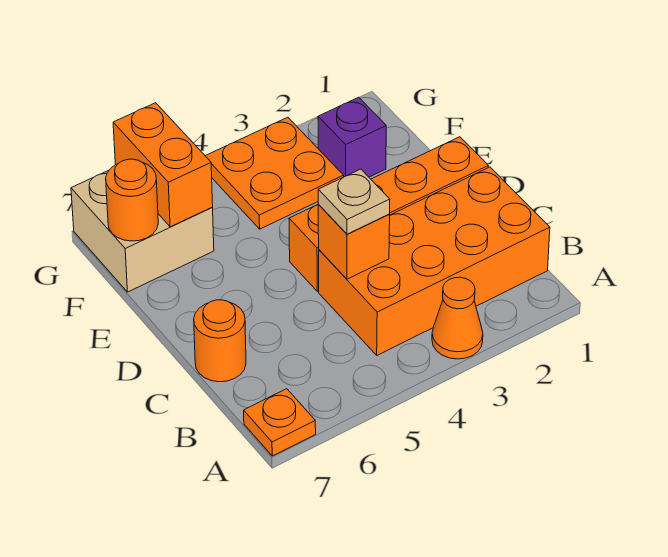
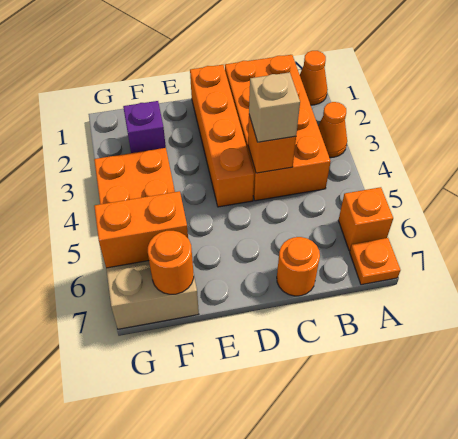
none -> orange cone A1 level 1
none -> orange brick A6 level 1
tan plate C4 level 3 -> tan brick C4 level 3

